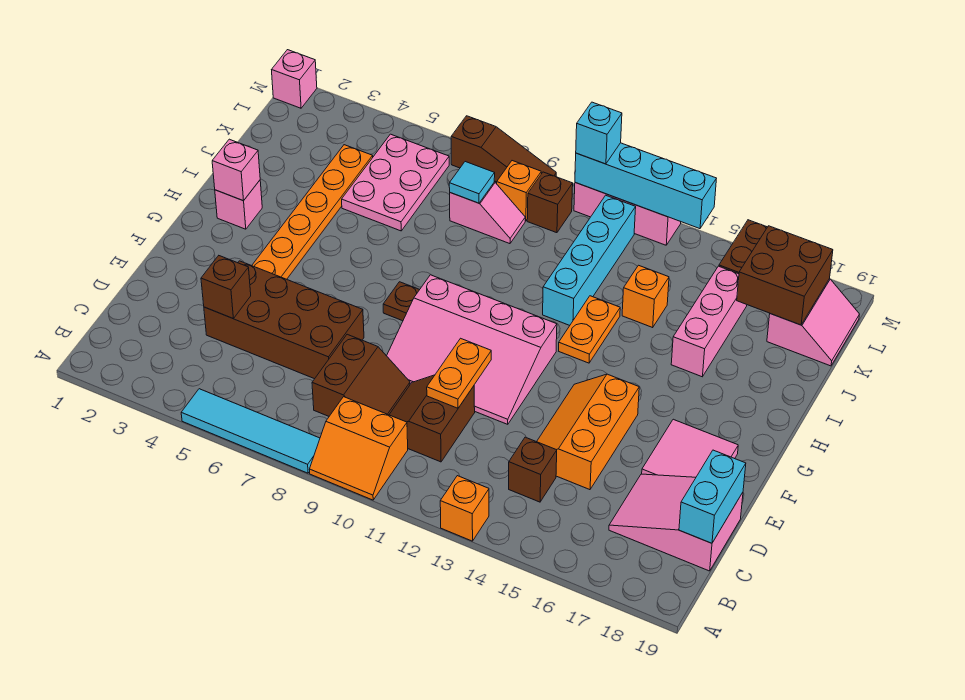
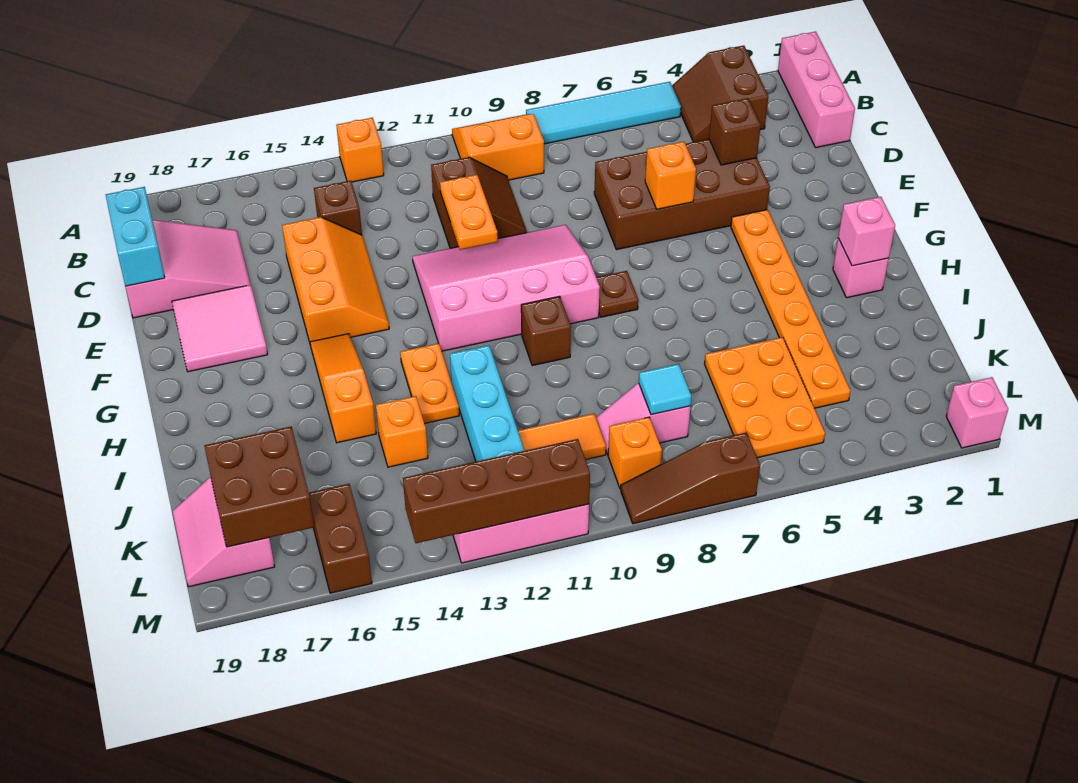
brown slope C8:D9 level 1 top 8 -> brown slope A3:B4 level 1 top 3
none -> orange brick E6 level 2
none -> orange slope G15:I15 level 1 top I
pink brick I16:K16 level 1 -> pink brick A1:C1 level 1
pink plate J5:L6 level 1 -> orange plate J5:L6 level 1
none -> orange tile K10:K11 level 1
brown brick L10 level 1 -> brown brick H10 level 1
cyan brick M11:M14 level 2 -> brown brick M11:M14 level 2
cyan brick M11 level 3 -> none

